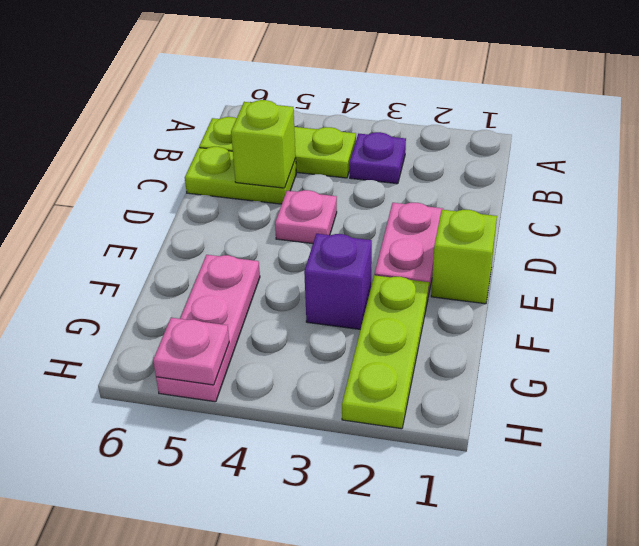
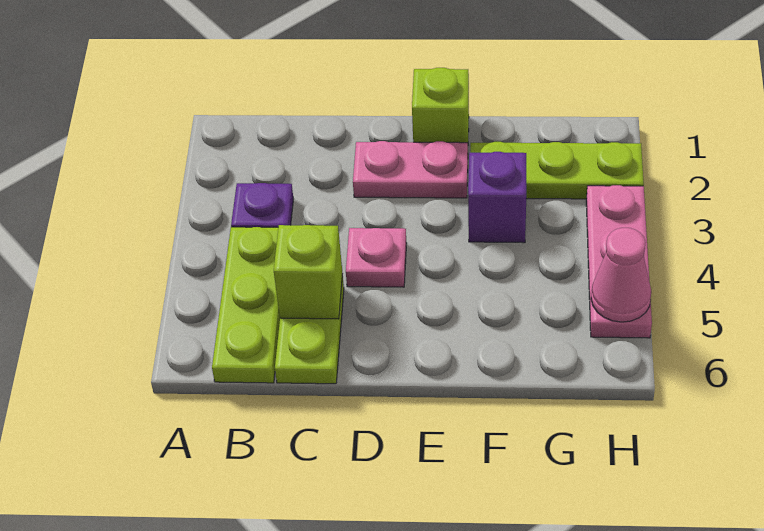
pink plate F5:H5 level 1 -> pink plate H3:H5 level 1
pink plate H5 level 2 -> pink cone H5 level 2

